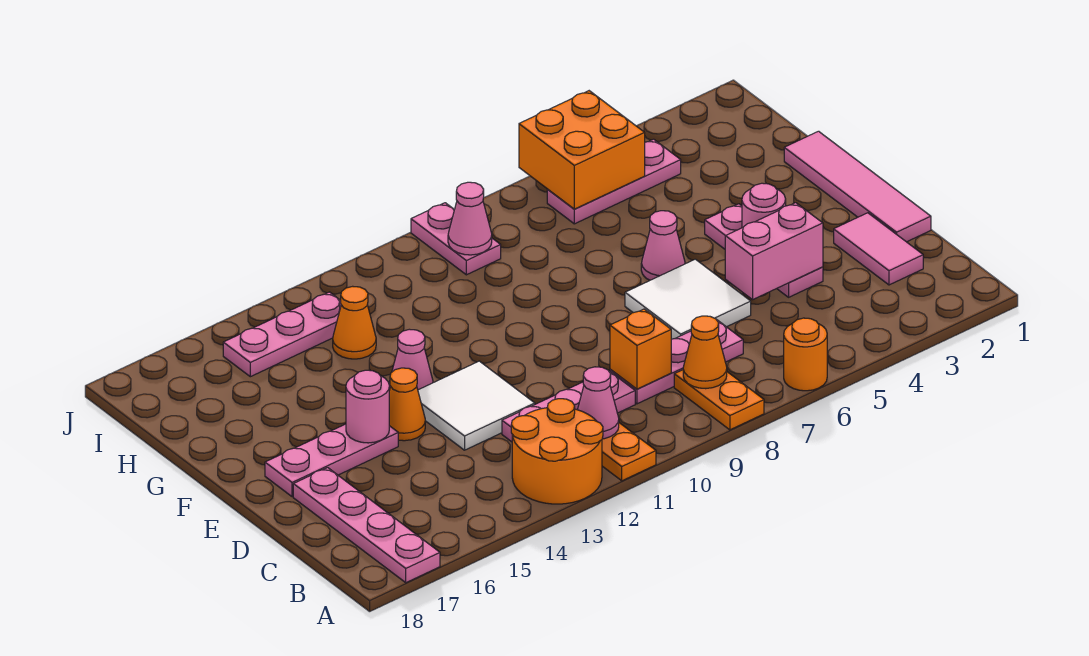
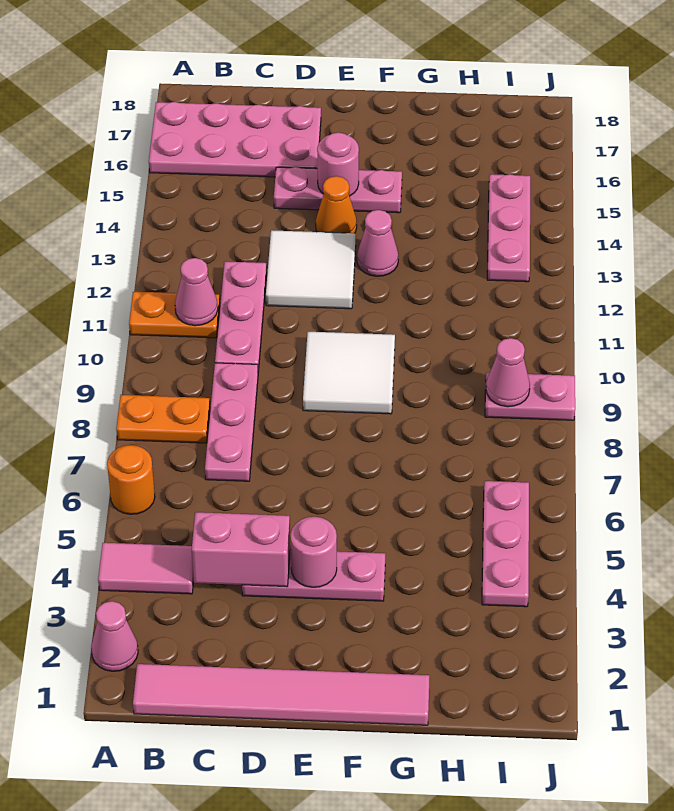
orange round brick A12:B13 level 1 -> none
pink plate A17:D17 level 1 -> pink plate A16:D17 level 1
orange cone B8 level 2 -> none
pink tile C2:D2 level 1 -> pink tile A4:B4 level 1
orange brick C9 level 2 -> none
pink tile D1:G1 level 1 -> pink tile B1:G1 level 1
pink brick D4:D5 level 2 -> pink brick C4:D4 level 2
white tile D6:E7 level 1 -> white tile E9:F10 level 1
pink plate E15:E17 level 1 -> pink plate D15:F15 level 1
pink cone F6 level 1 -> pink cone A2 level 1
orange cone H13 level 1 -> none
orange brick I5:J6 level 2 -> none

